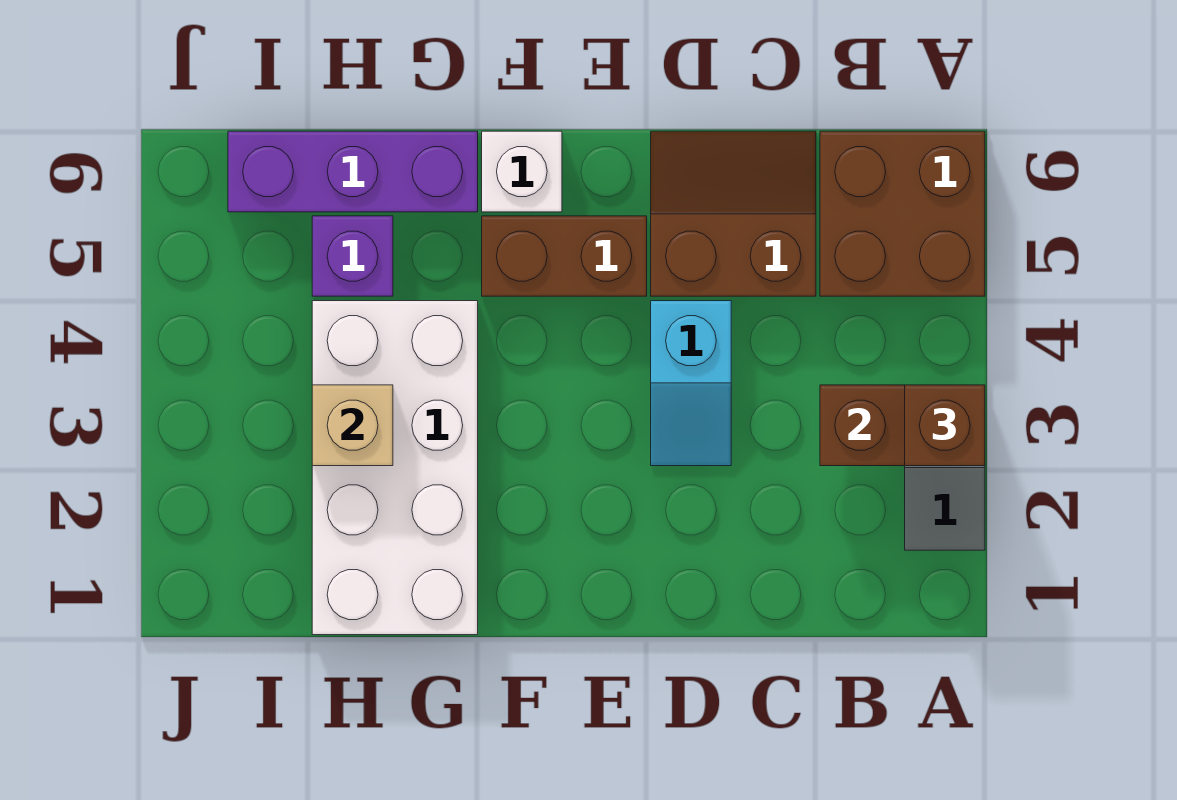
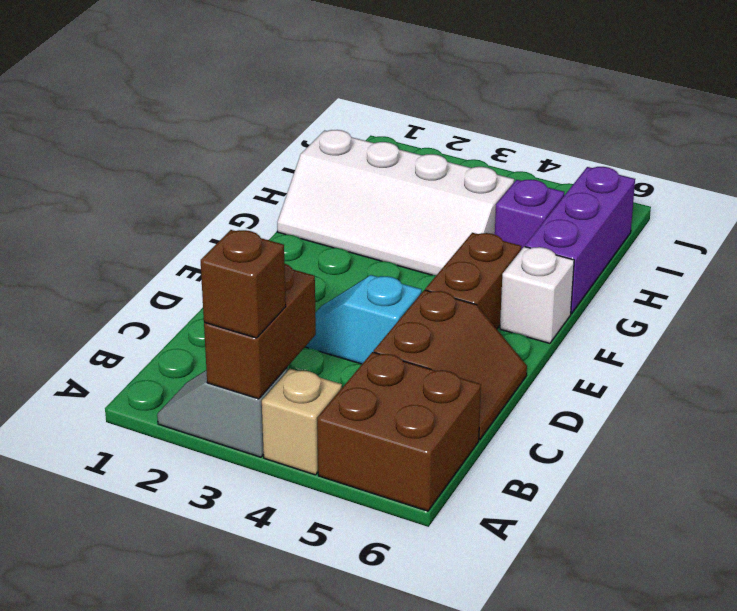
white brick G1:H4 level 1 -> white slope G1:H4 level 1 top H
tan brick H3 level 2 -> tan brick A4 level 1

